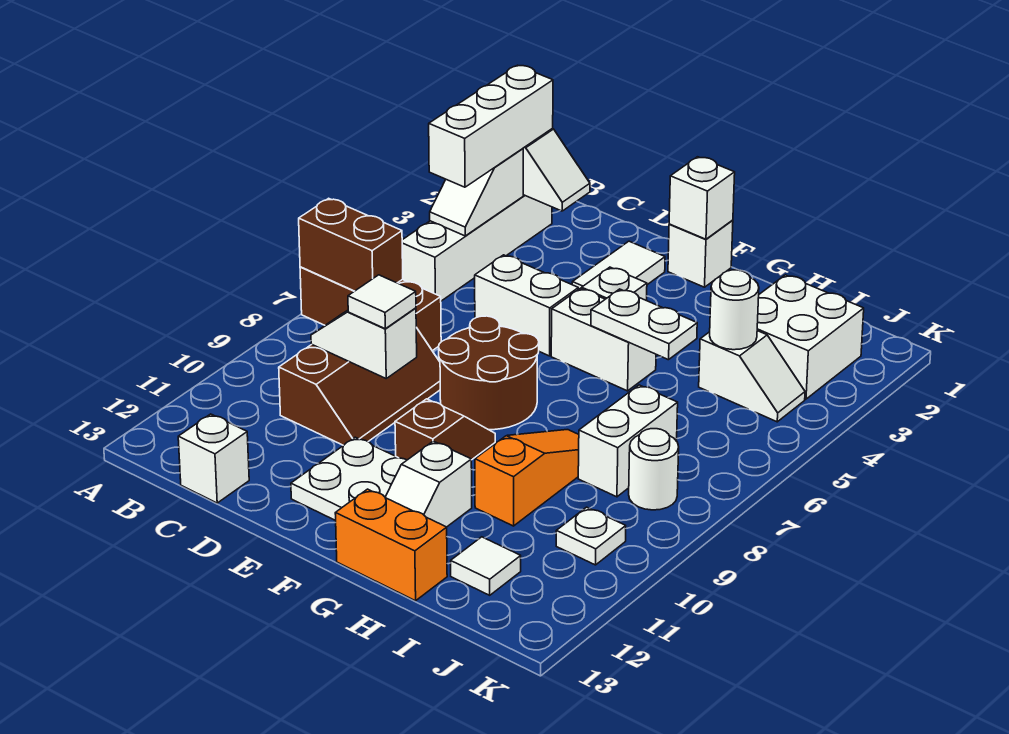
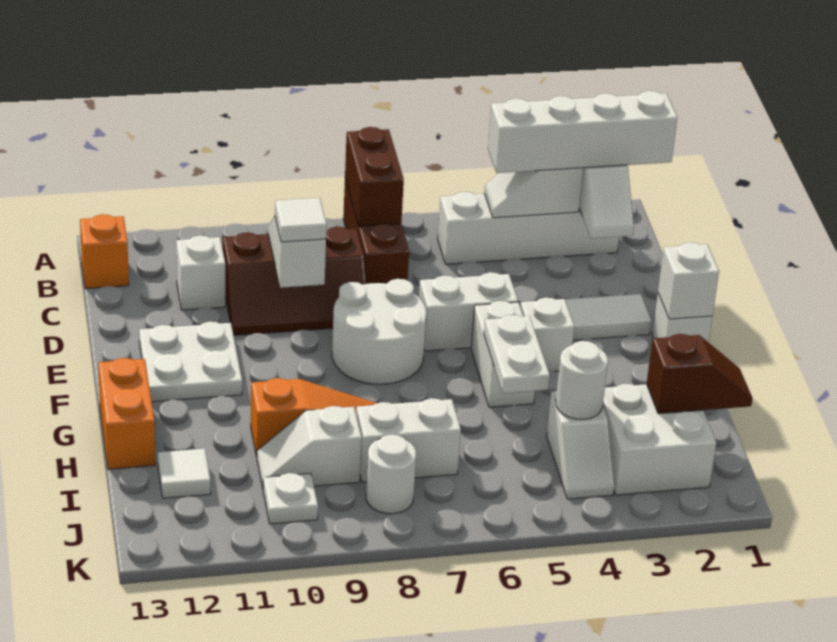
white brick B2:B4 level 3 -> white brick B1:B4 level 3
none -> orange brick B13 level 1
white brick C13 level 1 -> white brick C11 level 1
white brick D5:E5 level 1 -> white brick E5:E6 level 1
brown round brick E7:F8 level 1 -> white round brick E7:F8 level 1
brown slope F9:F10 level 1 top 10 -> brown slope I1:I2 level 2 top 2
white slope G11:G12 level 1 top 11 -> white slope I9:I10 level 1 top 9

